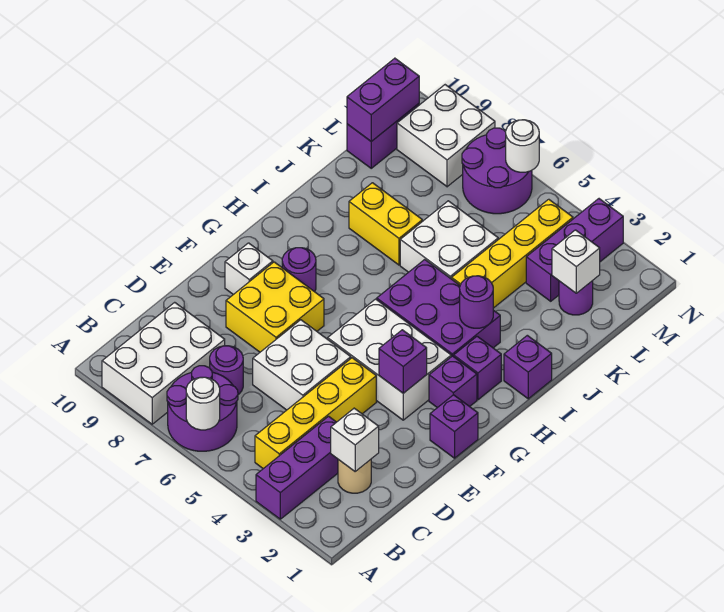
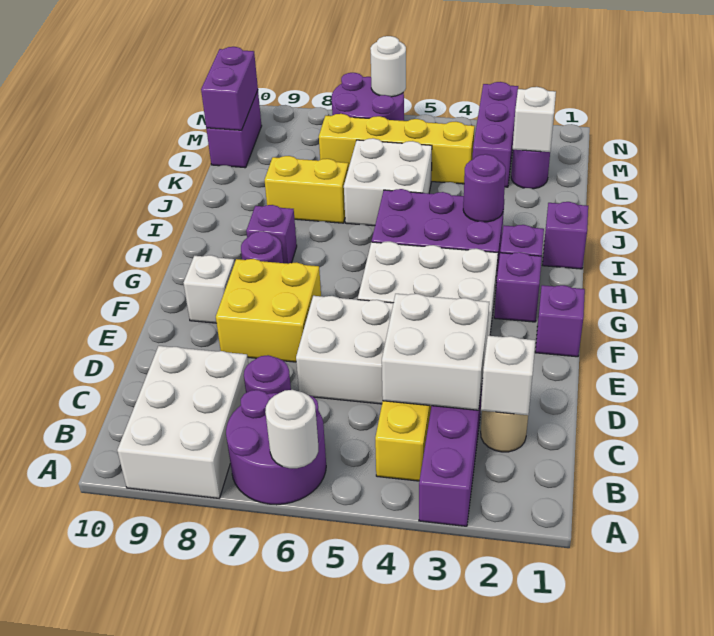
purple brick F3 level 2 -> purple brick H8 level 1
yellow brick J4:M4 level 1 -> yellow brick L4:L7 level 1
white brick M8:N9 level 1 -> white brick C3:D4 level 2

